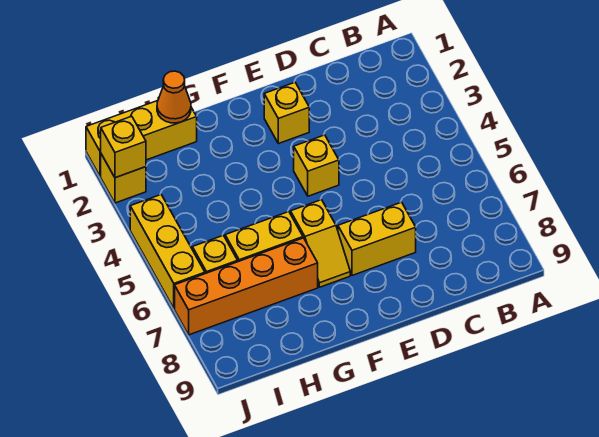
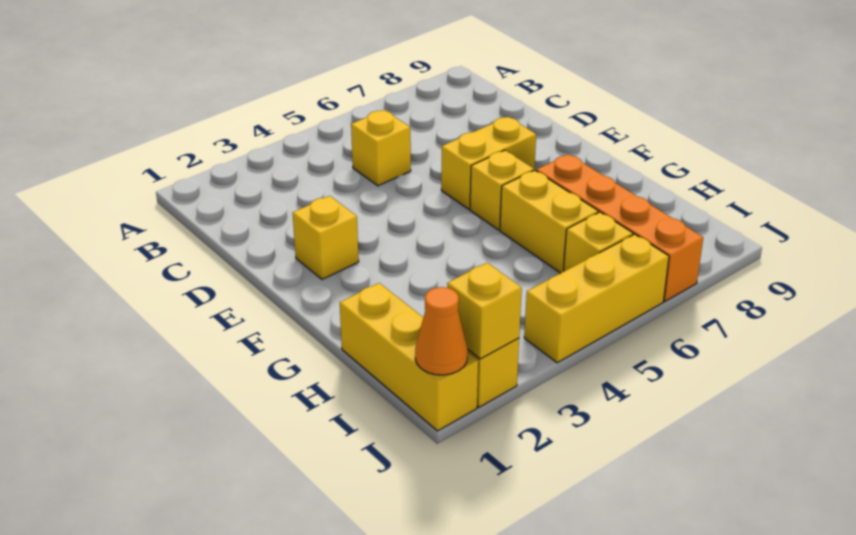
yellow brick D7:E7 level 1 -> yellow brick E6:E7 level 1
yellow brick E4 level 1 -> yellow brick C5 level 1
orange cone H1 level 2 -> orange cone J1 level 2

